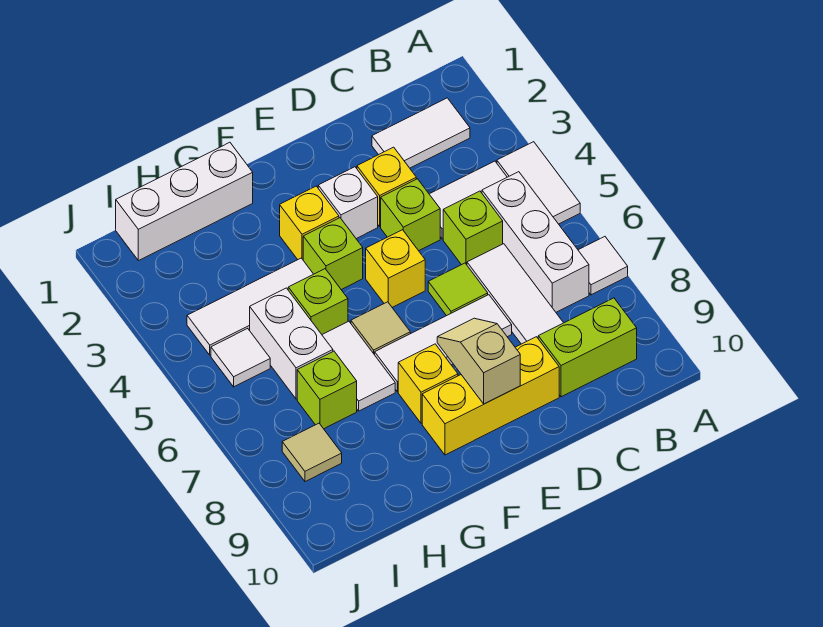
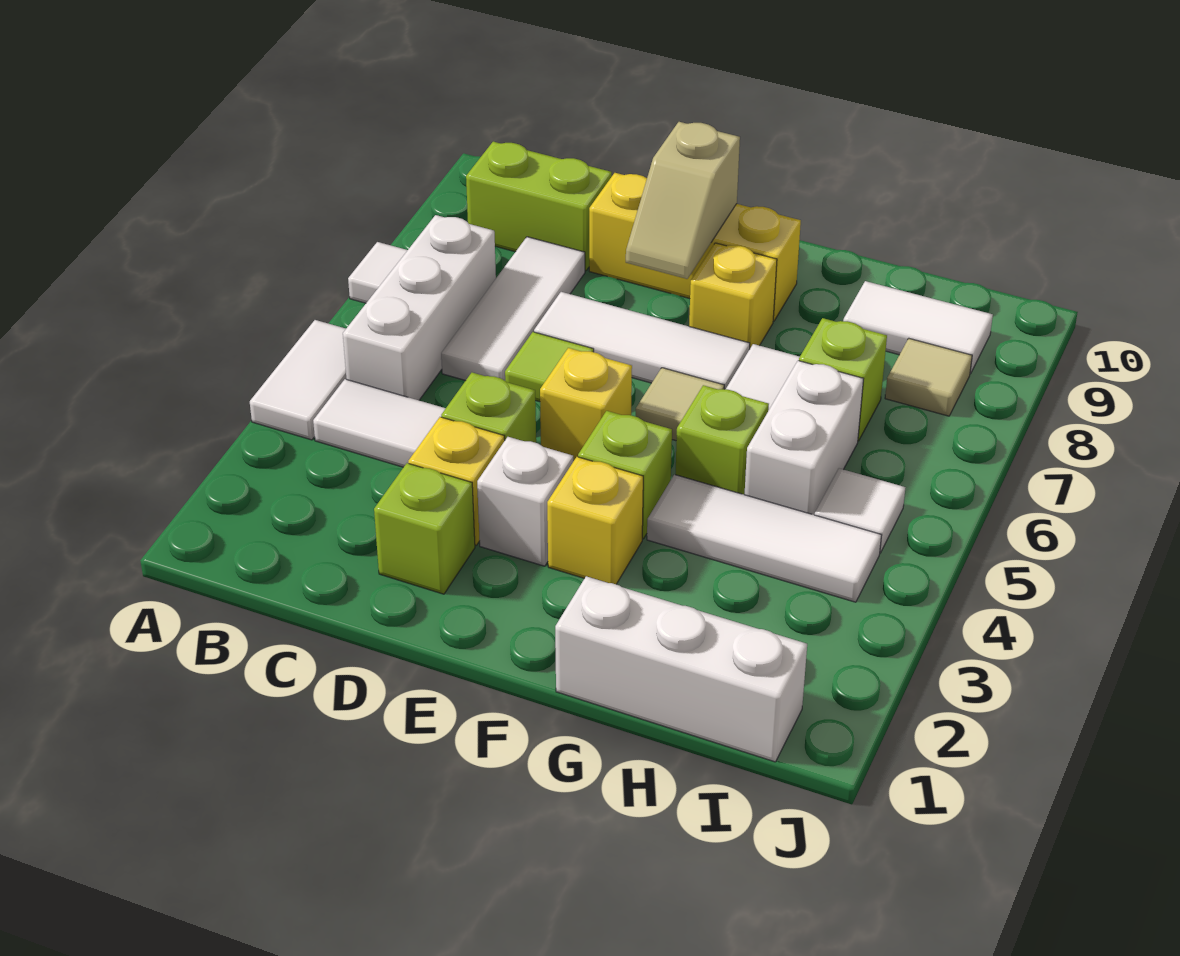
white tile B2:C2 level 1 -> white tile H9:I9 level 1
lime brick C5 level 1 -> lime brick D2 level 1

